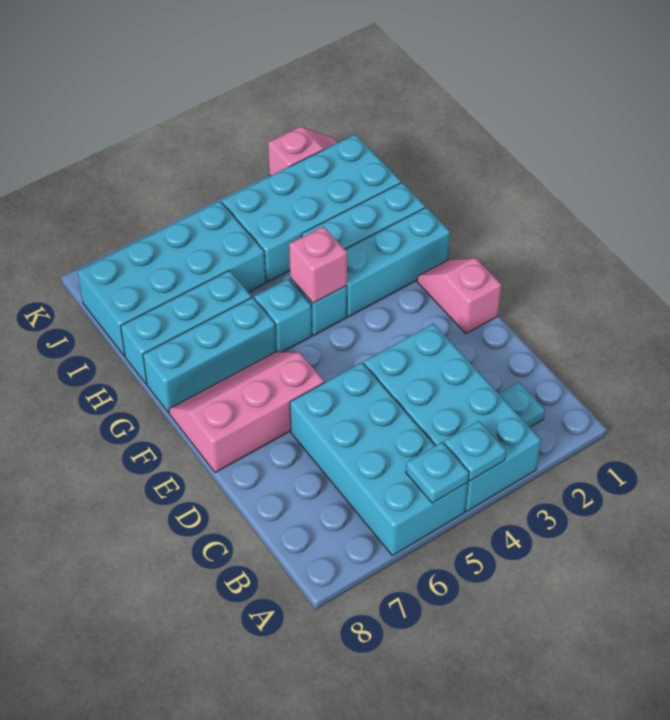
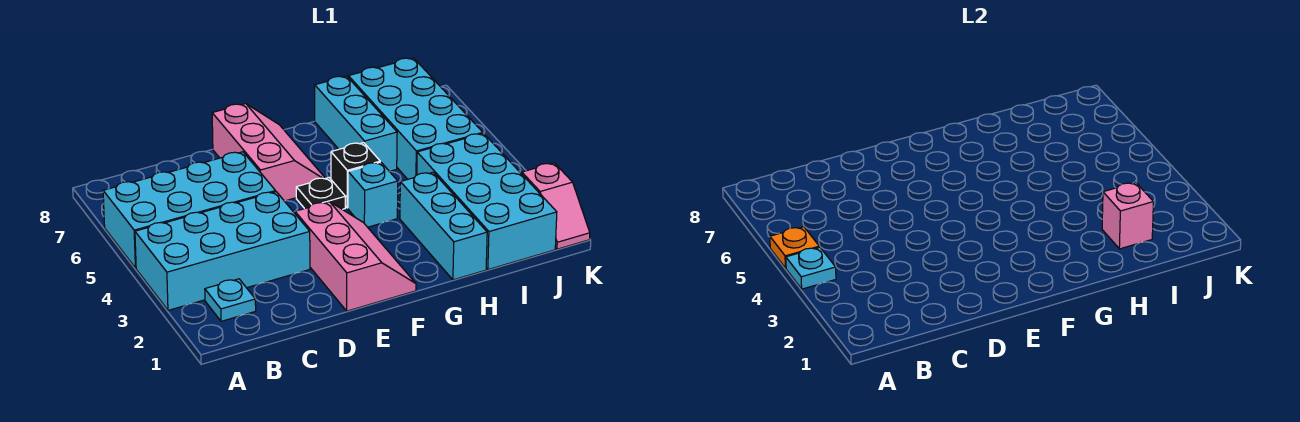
cyan plate A5 level 2 -> orange plate A5 level 2
pink slope E1:F1 level 1 top E -> pink slope E1:F3 level 1 top E
none -> black plate F5 level 1
cyan brick G1:G3 level 1 -> none
pink brick G4 level 2 -> pink brick I2 level 2
cyan brick G5 level 1 -> black brick G5 level 1
cyan brick G6:G8 level 1 -> none

